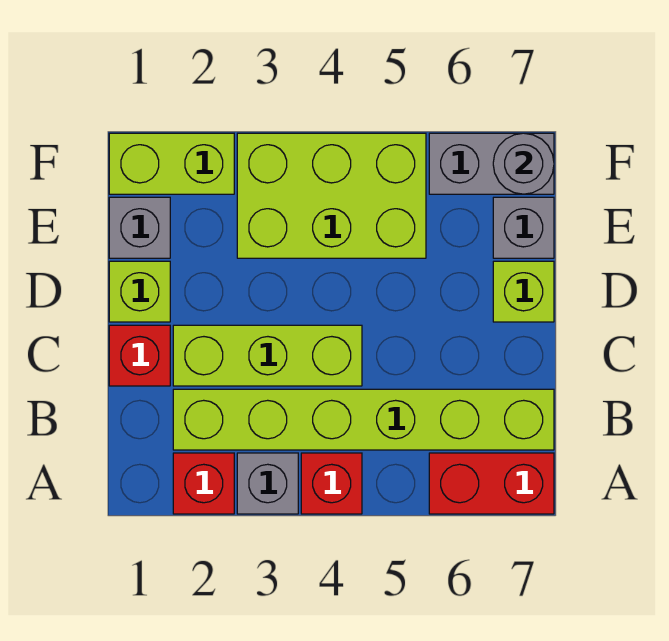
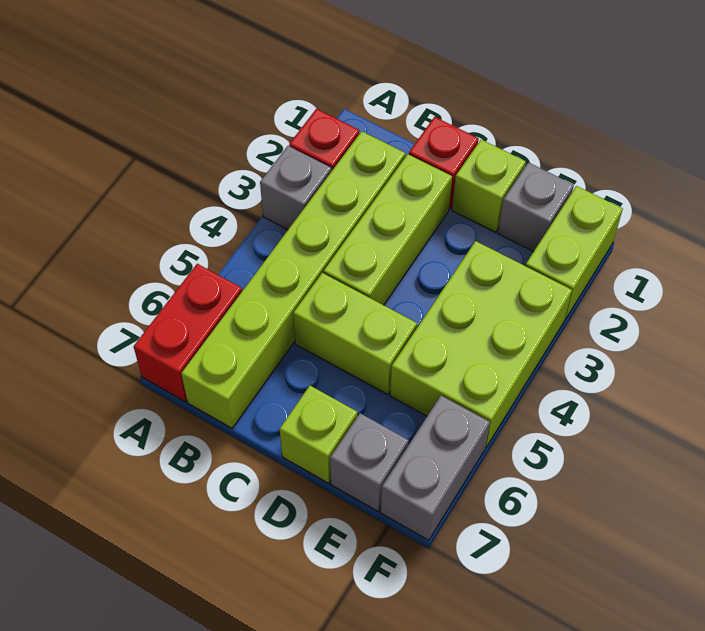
red brick A4 level 1 -> none
none -> lime brick C5:D5 level 1
grey round brick F7 level 2 -> none

